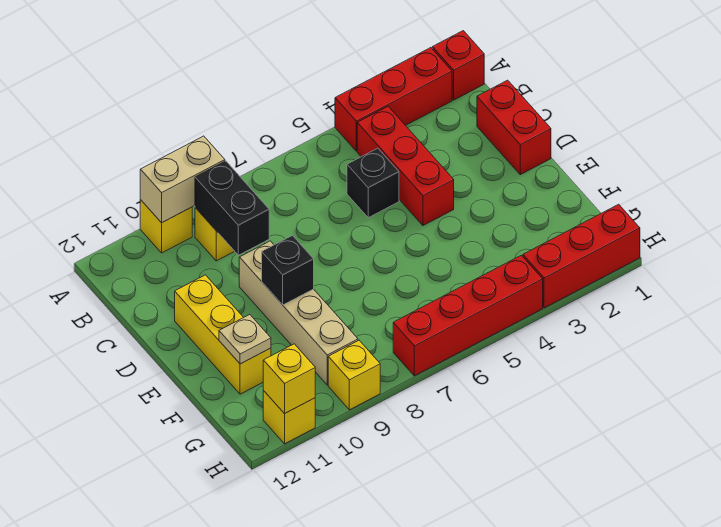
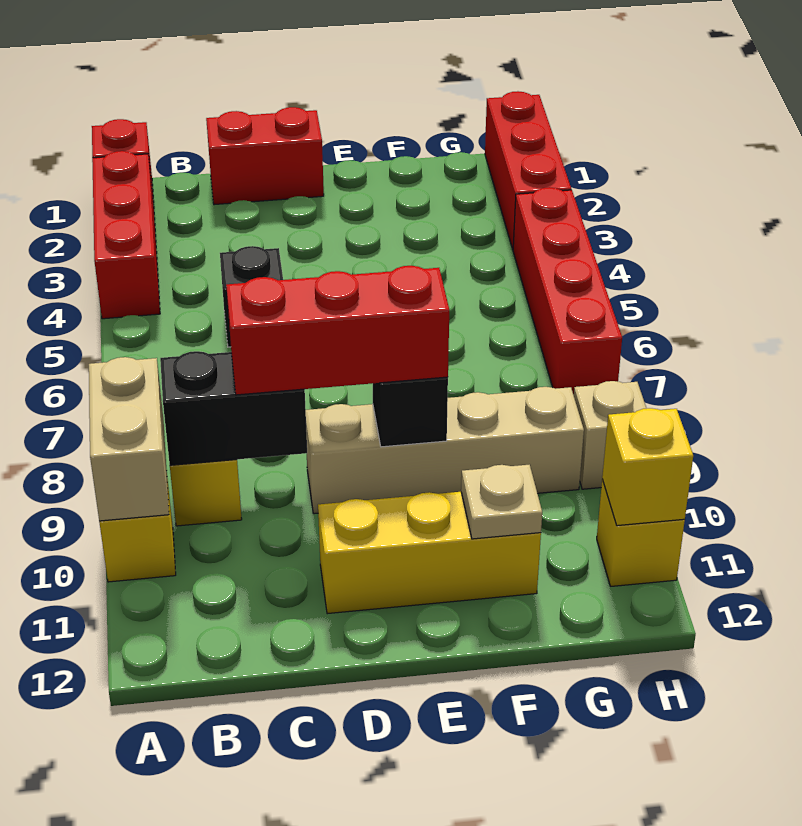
red brick B4:D4 level 1 -> red brick C9:E9 level 3
yellow brick H9 level 1 -> tan brick H9 level 1

